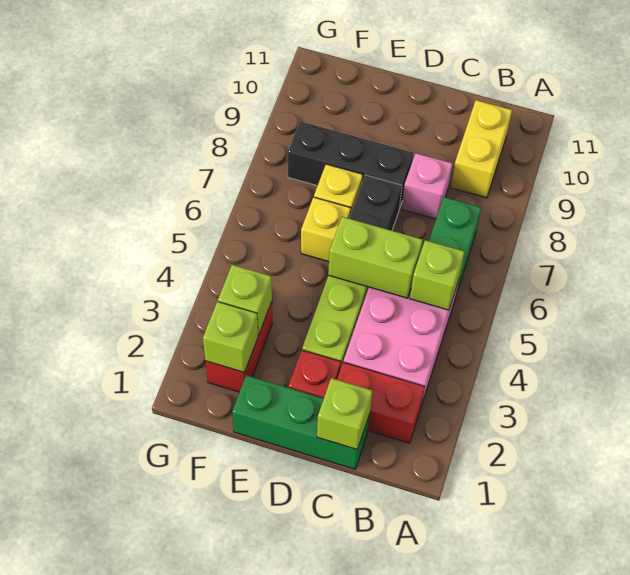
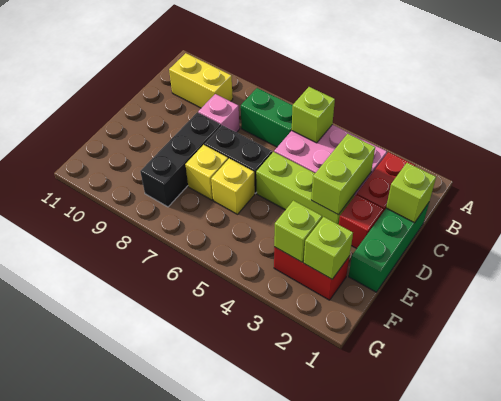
lime brick C5:D5 level 2 -> lime brick C3:D3 level 2

